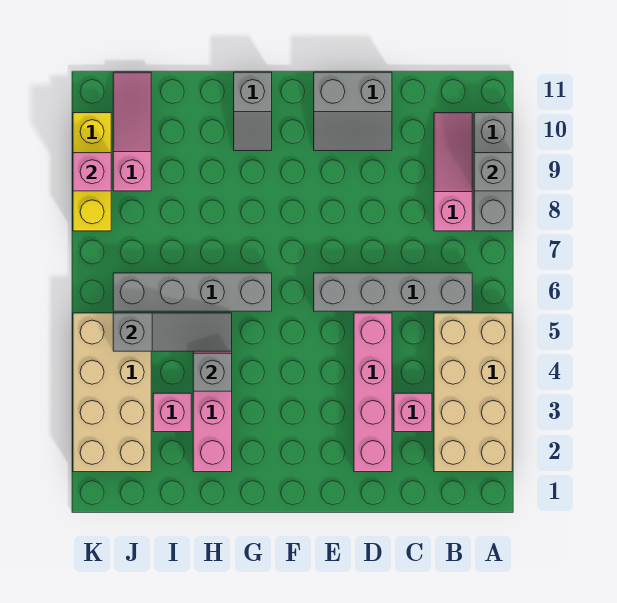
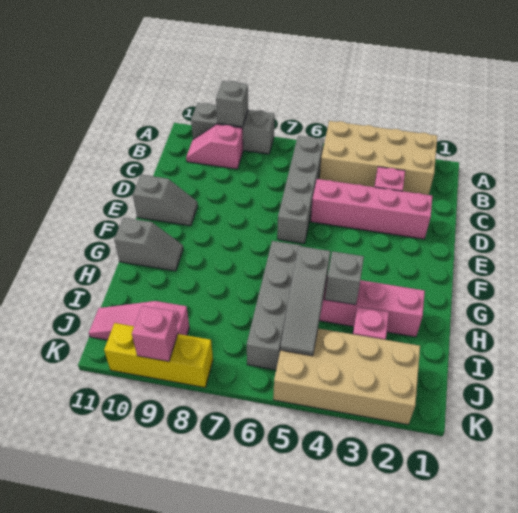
pink slope B8:B10 level 1 top 8 -> pink slope B9:B10 level 1 top 9
grey slope D10:E11 level 1 top 11 -> grey slope E10:E11 level 1 top 11
grey slope H5:J5 level 2 top J -> grey slope H5:J5 level 2 top H

